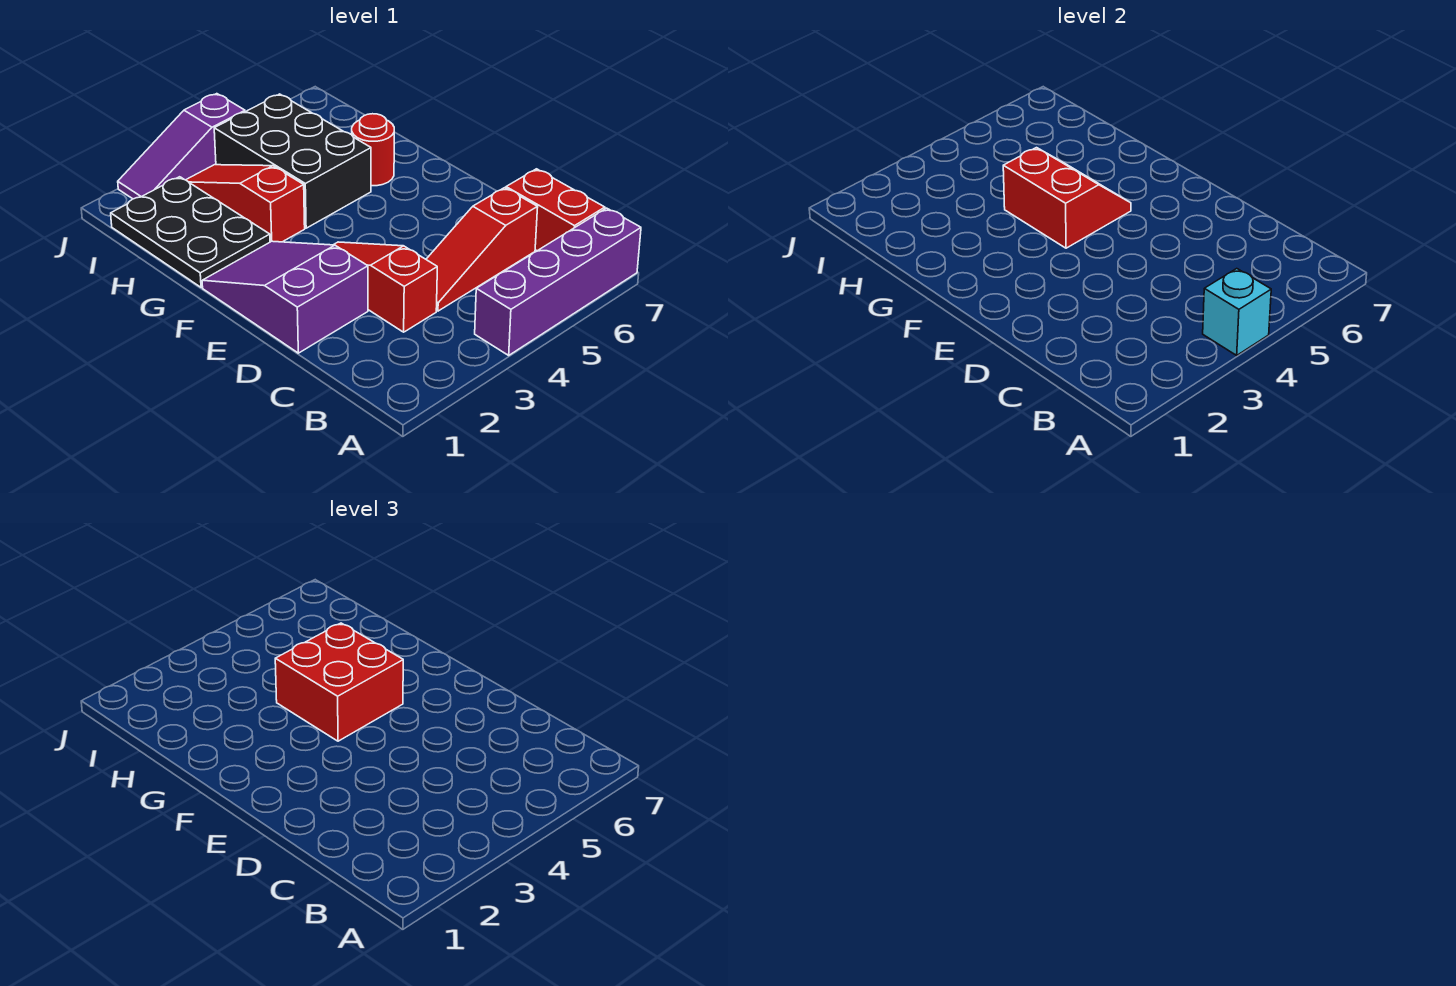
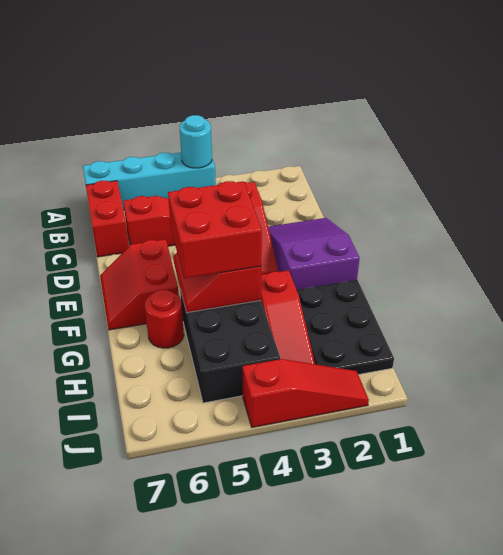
purple brick A4:A7 level 1 -> cyan brick A4:A7 level 1
cyan brick A4 level 2 -> cyan round brick A4 level 2
purple slope D1:F2 level 1 top D -> purple slope D1:F2 level 1 top F
none -> red slope E6:F7 level 1 top 6
purple slope J2:J4 level 1 top 4 -> red slope J2:J4 level 1 top 4

